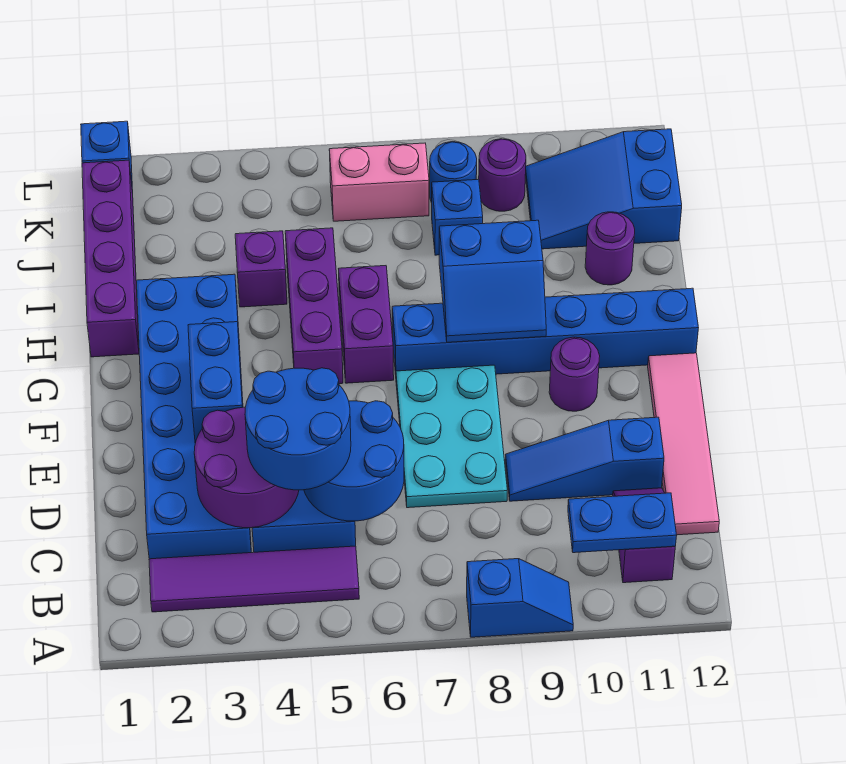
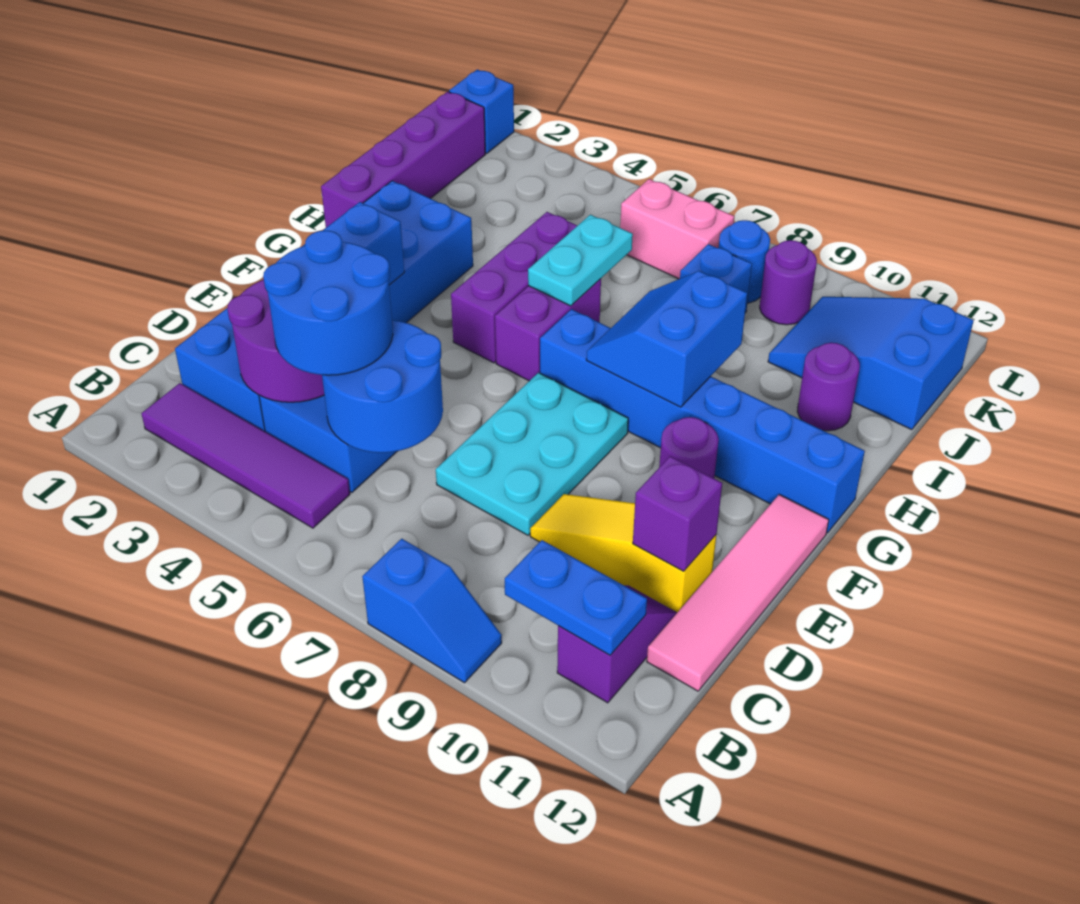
blue slope D9:D11 level 1 top 11 -> yellow slope D9:D11 level 1 top 11
blue slope G8:H9 level 2 top H -> blue slope G8:H9 level 2 top 9
none -> cyan plate H6:I6 level 2
purple brick I4 level 1 -> purple brick D11 level 2

